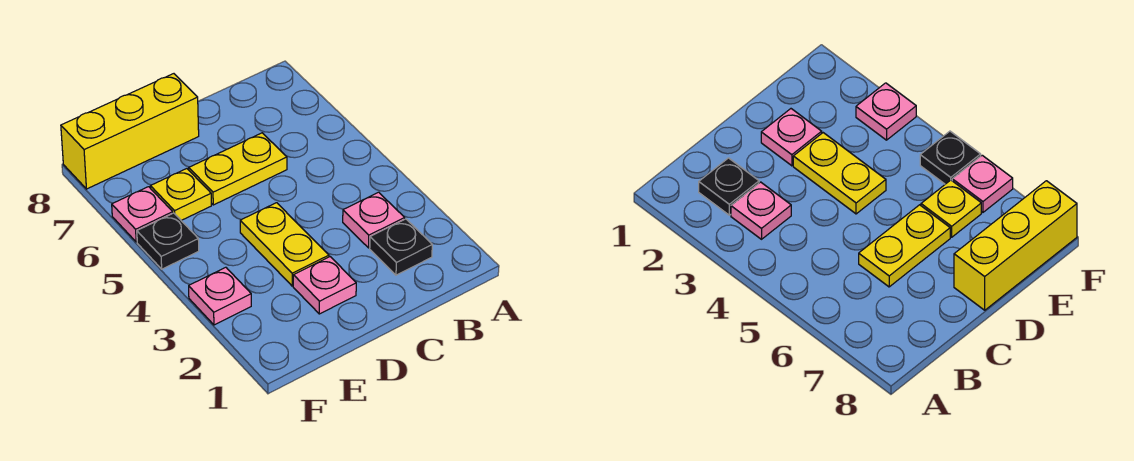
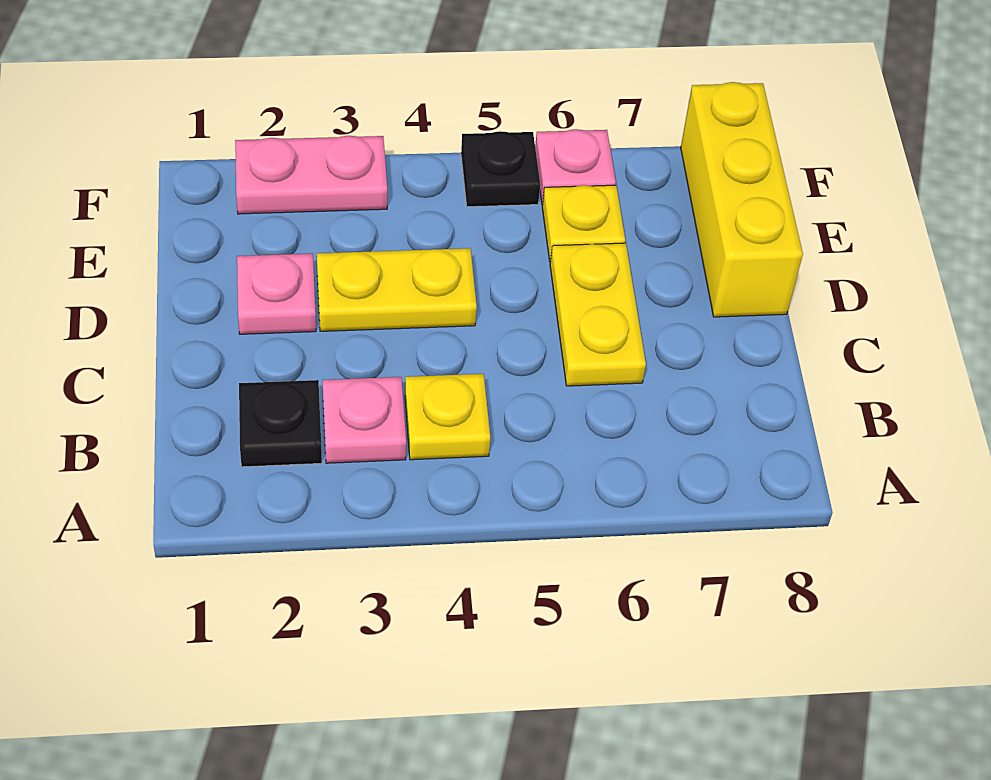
none -> yellow plate B4 level 1
pink plate F3 level 1 -> pink plate F2:F3 level 1

